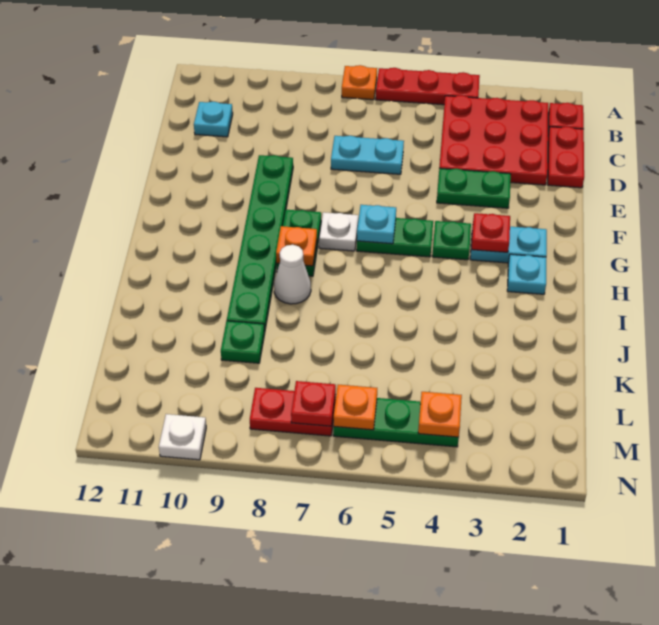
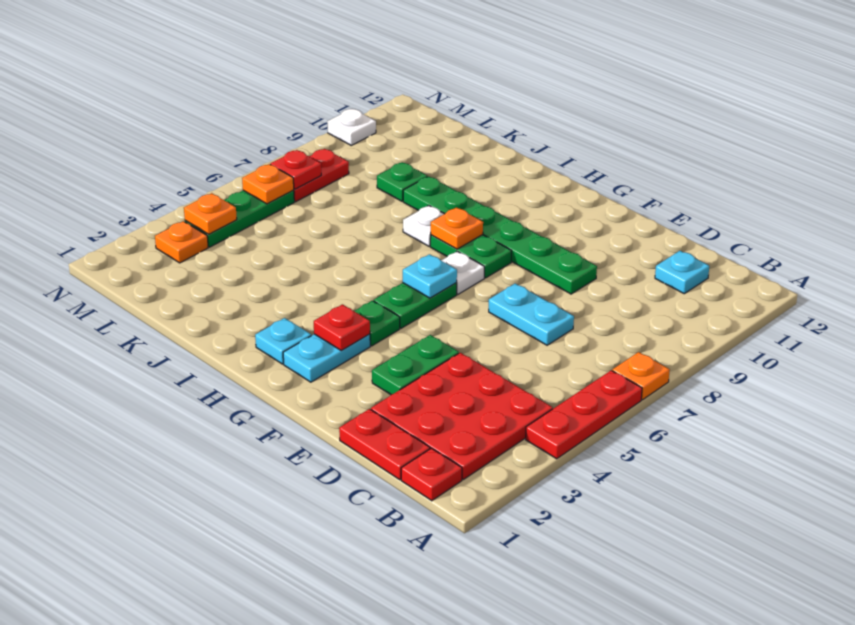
cyan plate D6:D7 level 1 -> cyan plate D7:E7 level 1
white cone I8 level 1 -> white plate I8 level 1
none -> orange plate M3 level 1

